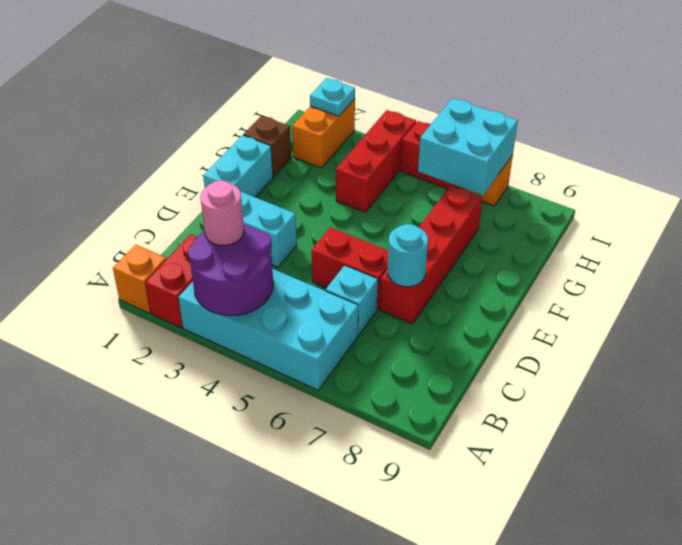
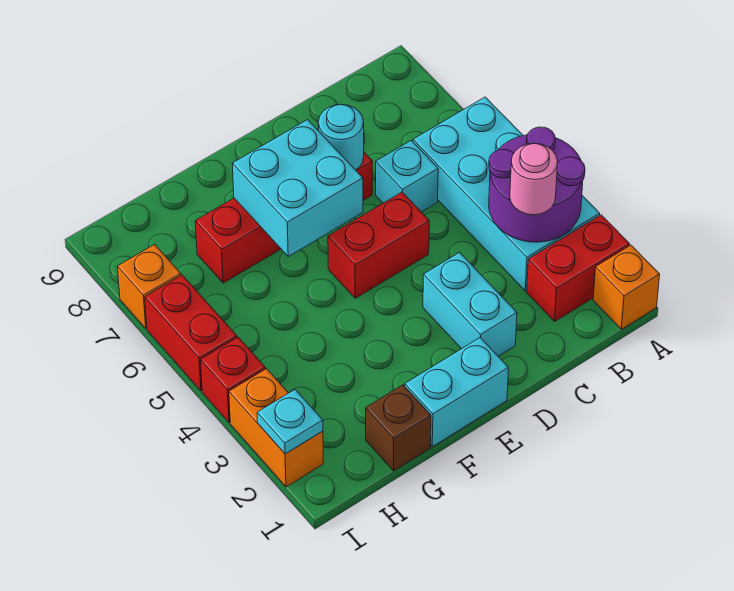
red brick D5:D6 level 1 -> red brick D5:E5 level 1
red brick G4:I4 level 1 -> red brick I4 level 1
orange brick H2:I2 level 1 -> orange brick I2:I3 level 1
cyan brick H6:I7 level 2 -> cyan brick E6:F7 level 2

